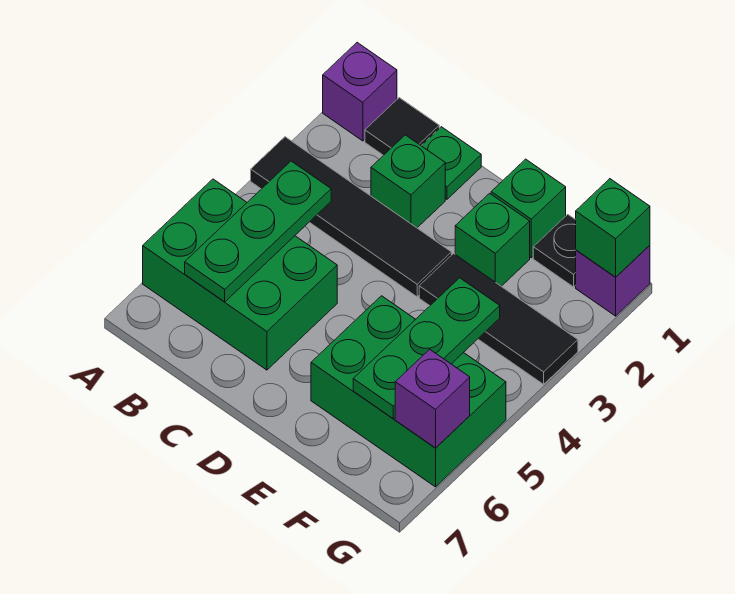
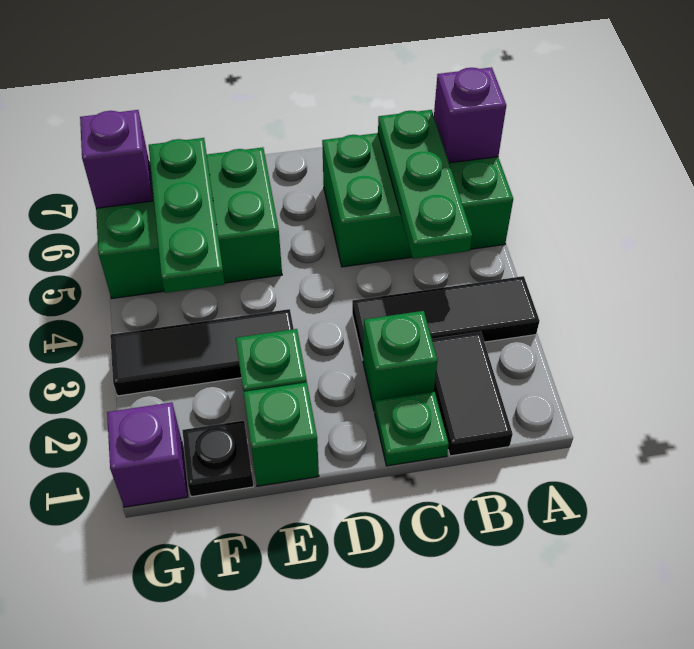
purple brick A1 level 1 -> purple brick A6 level 2
black tile A3:D3 level 1 -> black tile A3:C3 level 1
black tile B1 level 1 -> black tile B1:B2 level 1
green brick G1 level 2 -> none

